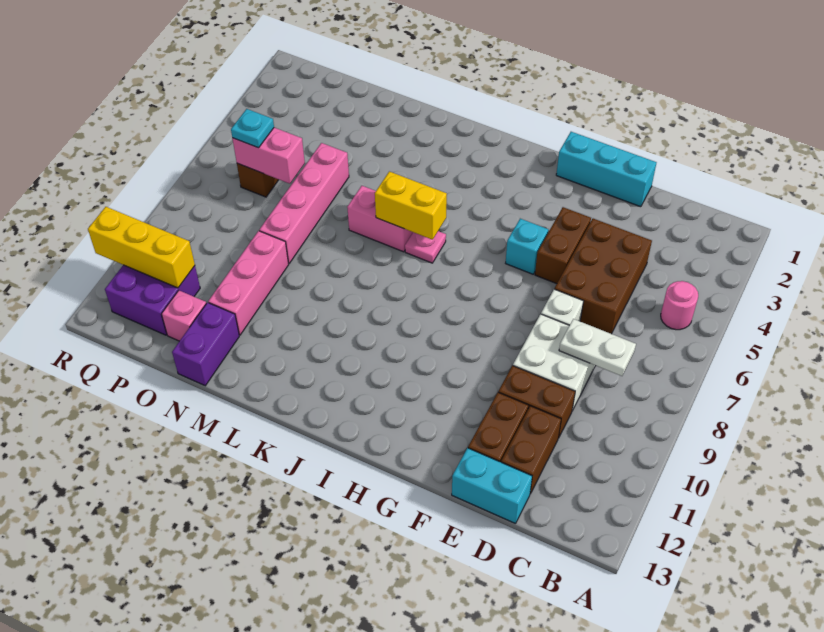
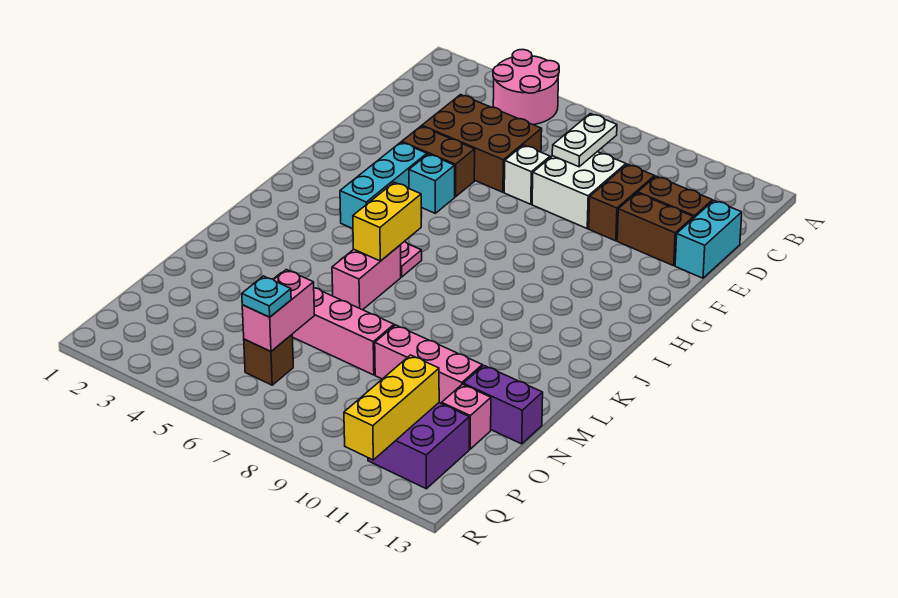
pink round brick B5 level 1 -> pink round brick A4:B5 level 1
cyan brick E1:G1 level 1 -> cyan brick G4:I4 level 1

